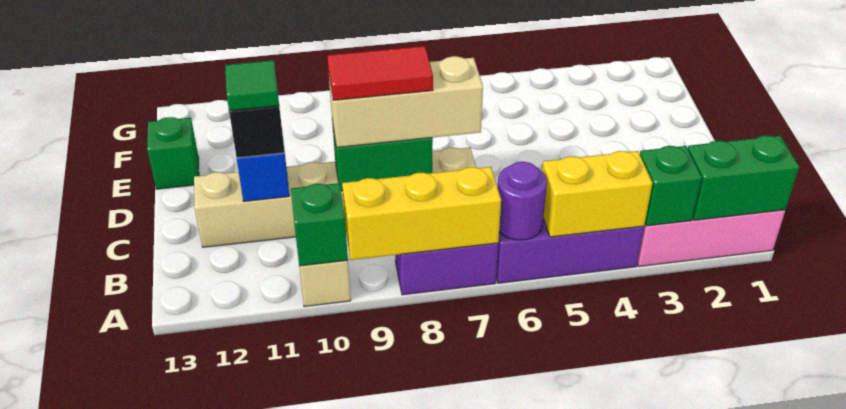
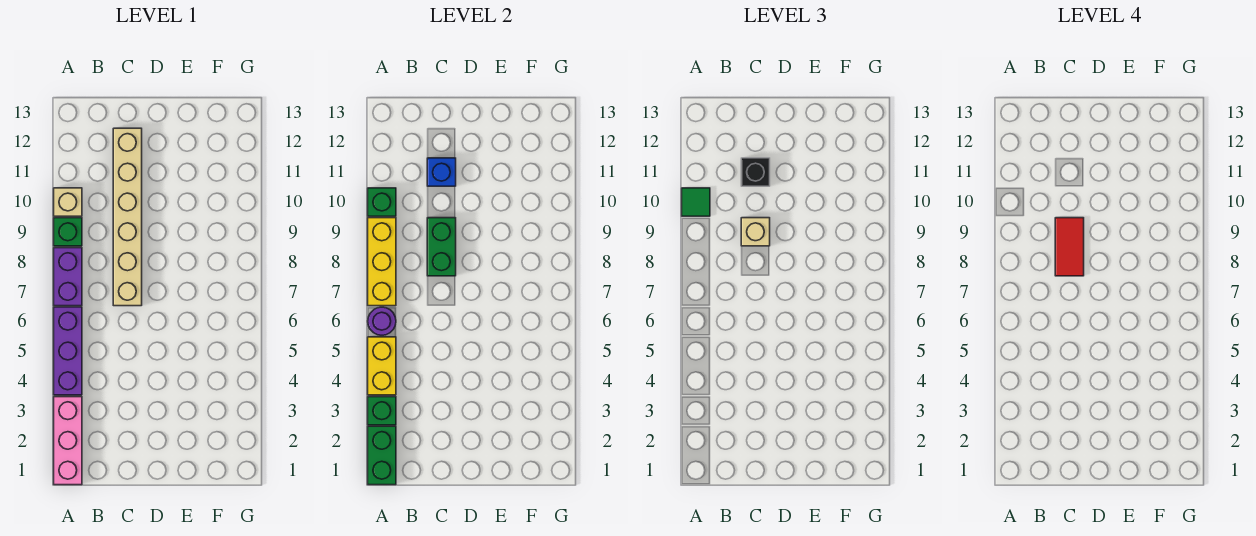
tan brick C7:C9 level 3 -> tan brick C9 level 3
green tile C11 level 4 -> green tile A10 level 3
green brick E13 level 1 -> green brick A9 level 1

